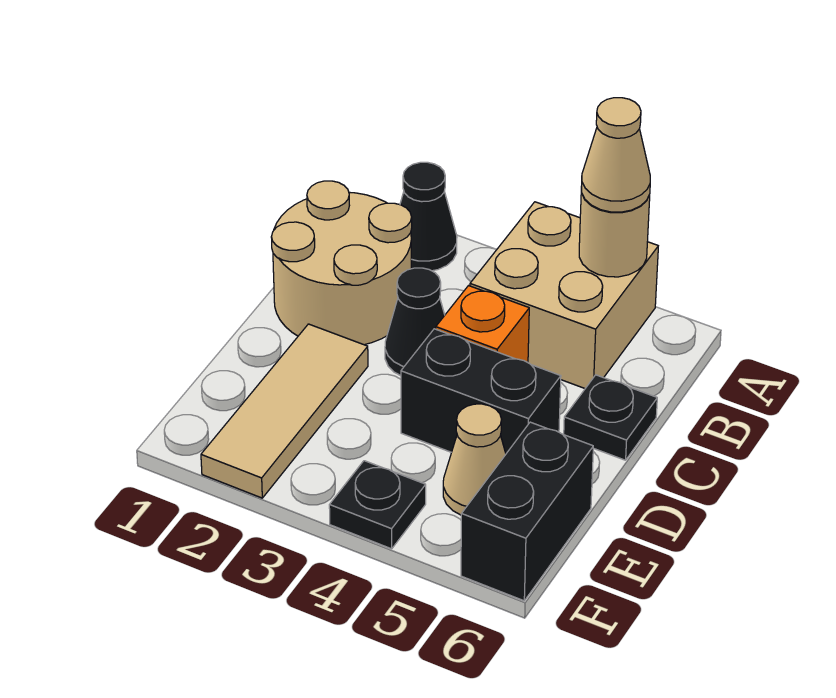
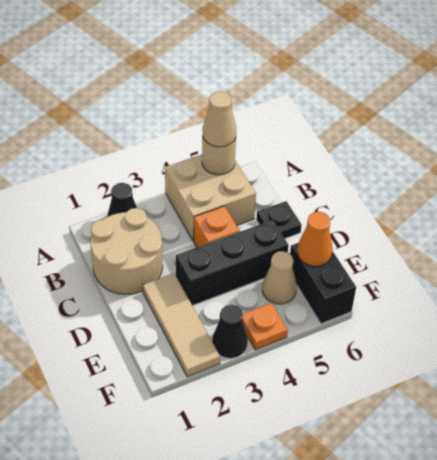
black cone C3 level 1 -> black cone F3 level 1
black brick D4:D5 level 1 -> black brick D3:D5 level 1
none -> orange cone E6 level 2
black plate F4 level 1 -> orange plate F4 level 1

